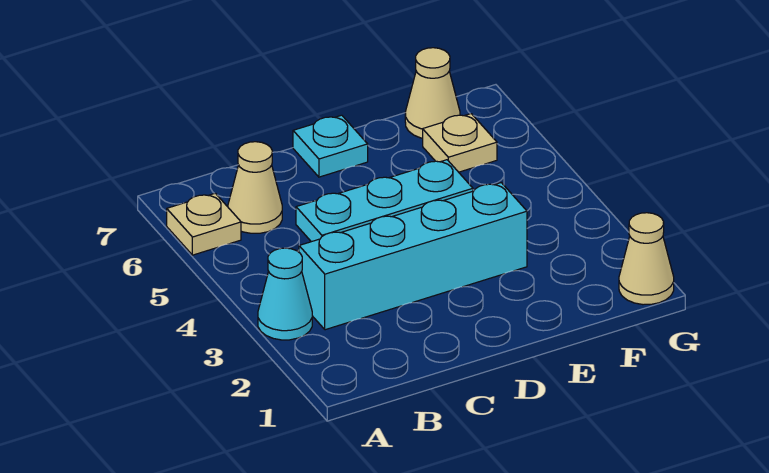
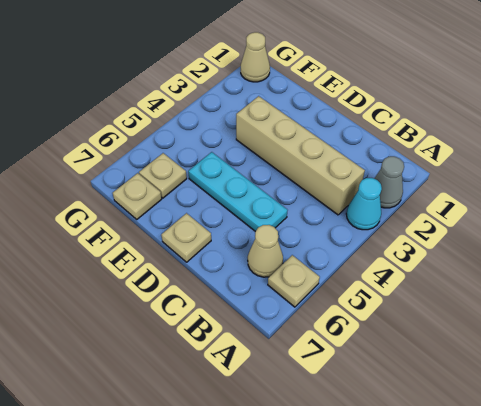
none -> grey cone A2 level 1
cyan brick B3:E3 level 1 -> tan brick B3:E3 level 1
cyan plate D7 level 1 -> tan plate D7 level 1
tan cone F7 level 1 -> tan plate F7 level 1

